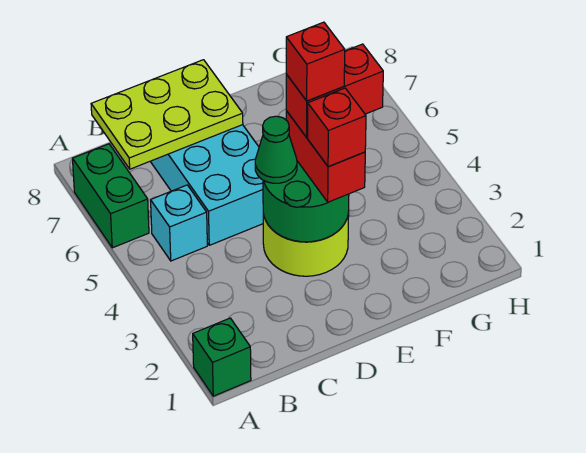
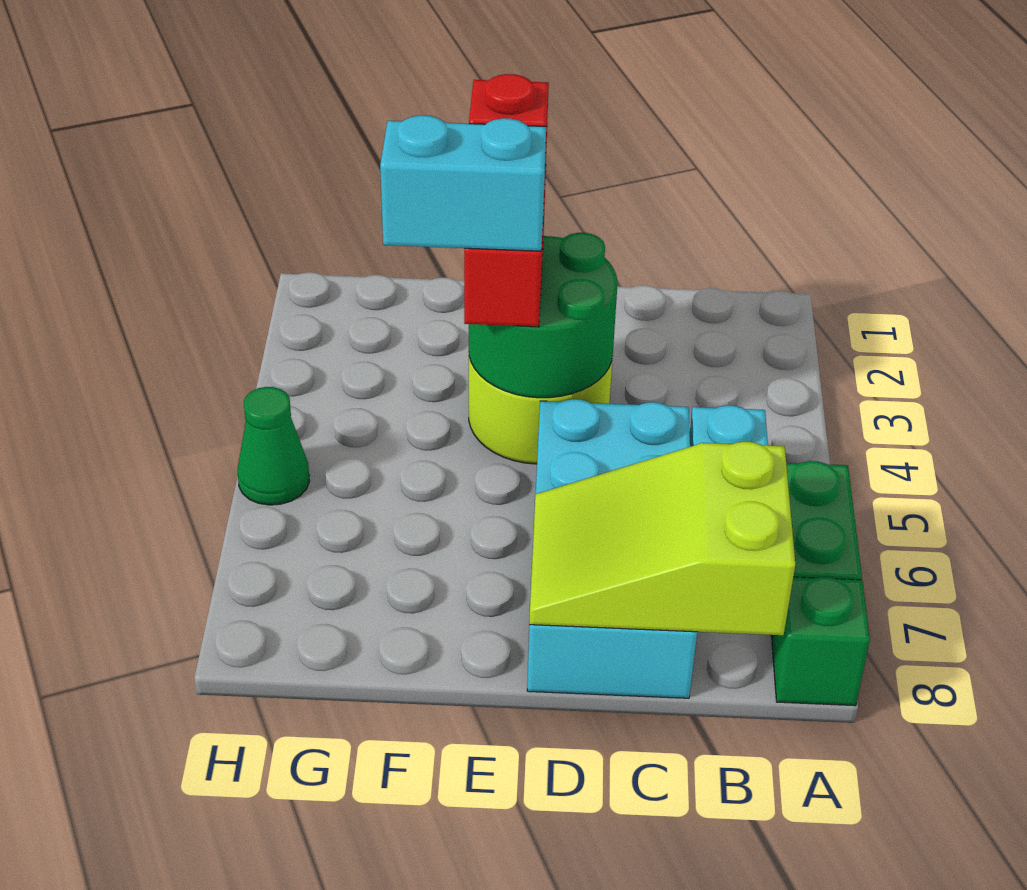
green brick A1 level 1 -> green brick A8 level 1
lime plate B7:D8 level 2 -> lime slope B7:D8 level 2 top B
green cone D4 level 3 -> green cone H5 level 1
red brick E4:F4 level 4 -> cyan brick E4:F4 level 4
red brick E4 level 5 -> none

